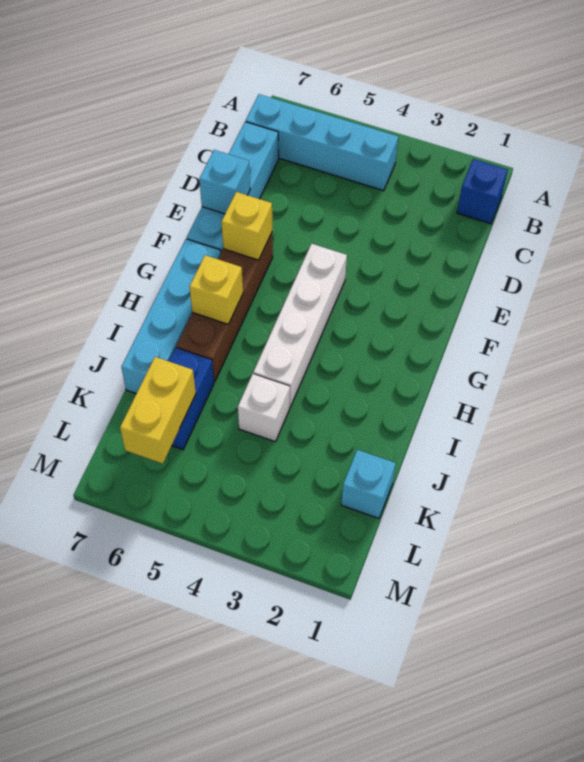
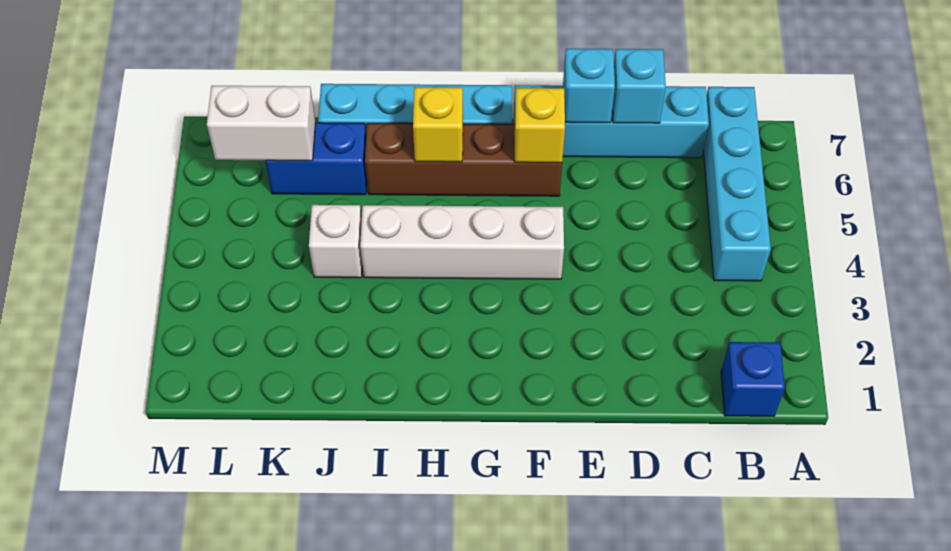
cyan brick K1 level 1 -> cyan brick D7 level 2
yellow brick K6:L6 level 2 -> white brick K6:L6 level 2

